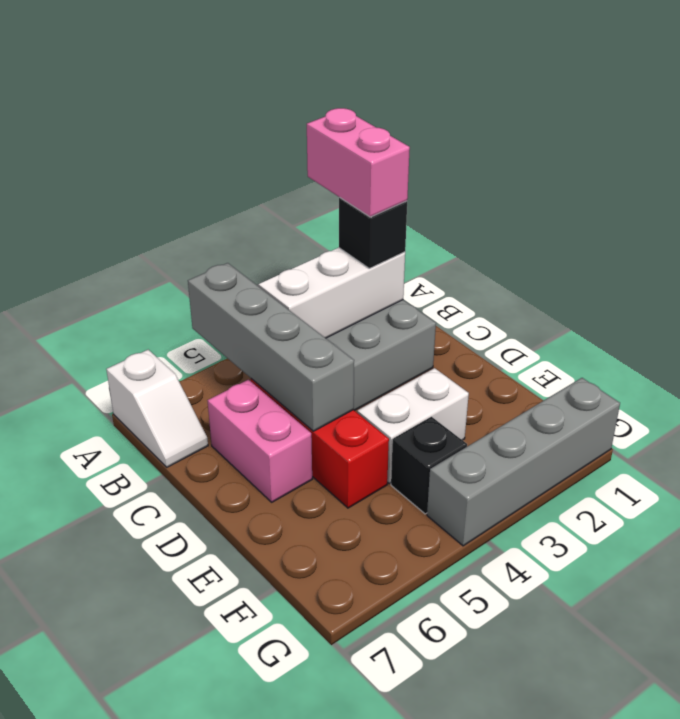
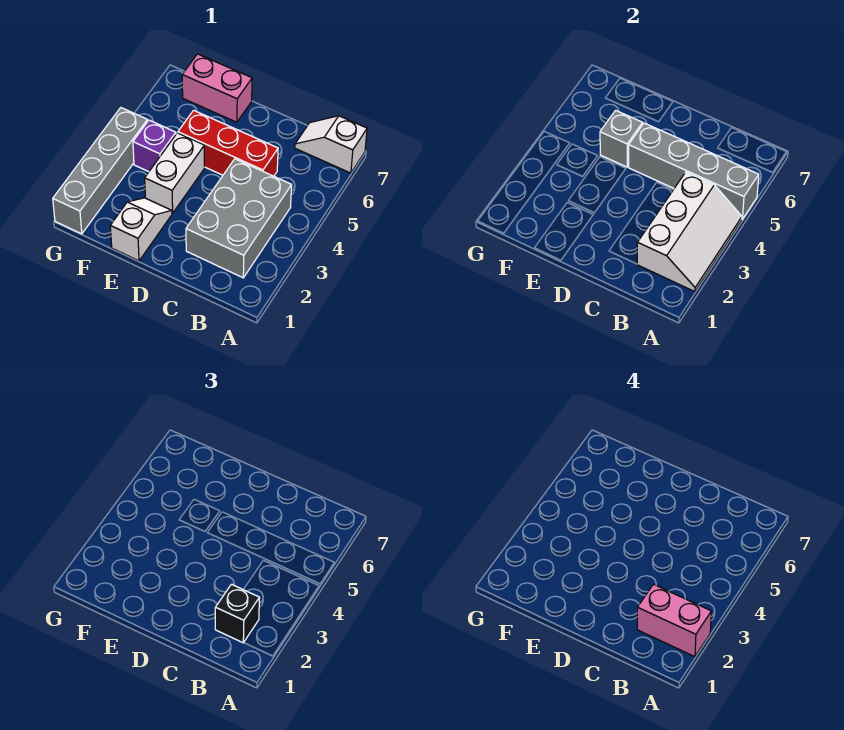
pink brick C6:D6 level 1 -> pink brick E7:F7 level 1
none -> white slope E1:E2 level 1 top 1
none -> grey brick E5 level 2
black brick F4 level 1 -> purple brick F4 level 1

